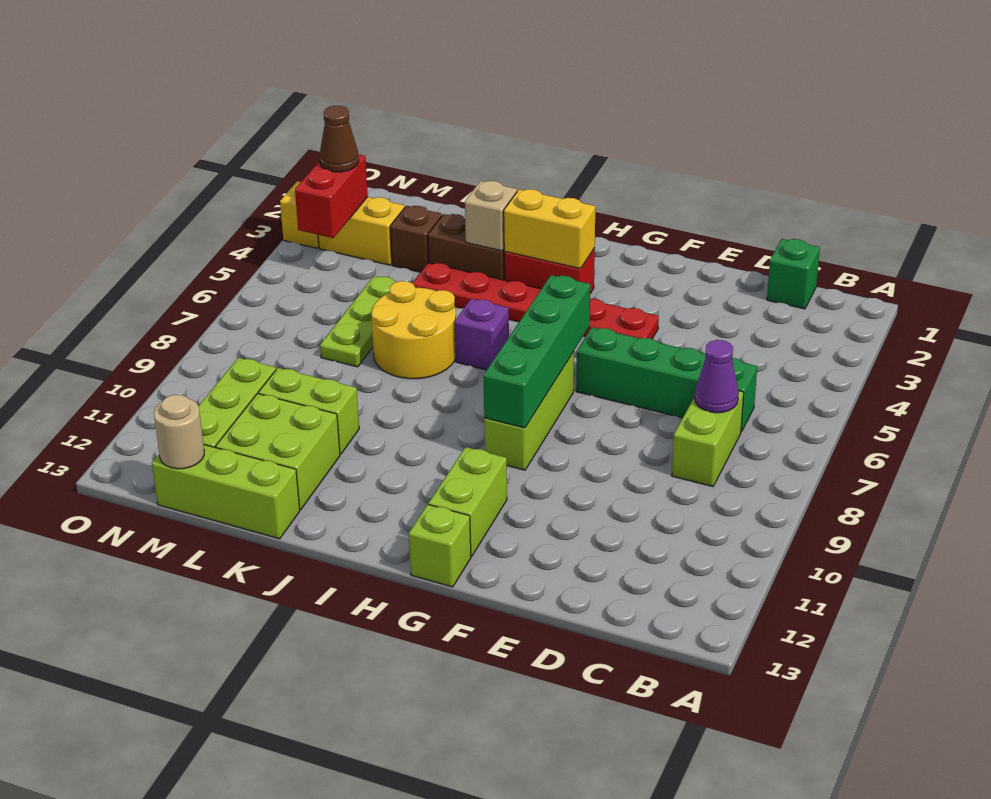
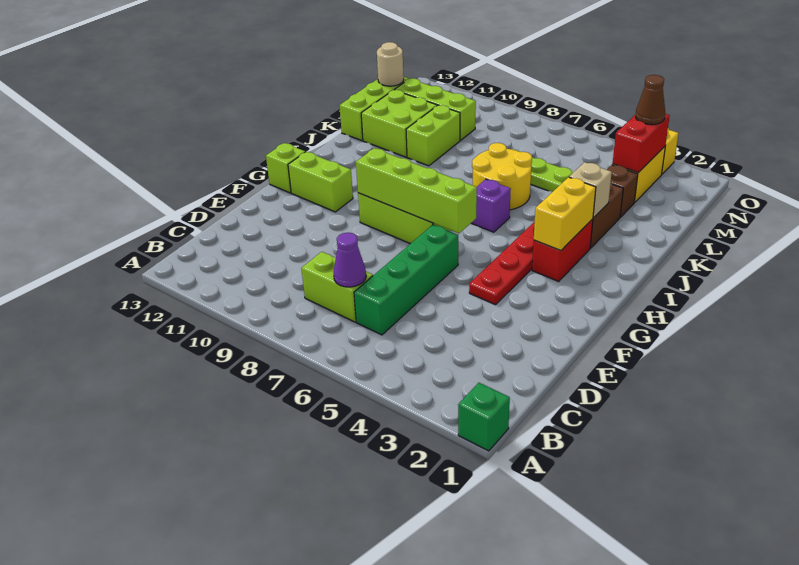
green brick C1 level 1 -> green brick A1 level 1
green brick G6:G9 level 2 -> lime brick G6:G9 level 2
red brick N3:N4 level 2 -> red brick M3:N3 level 2

